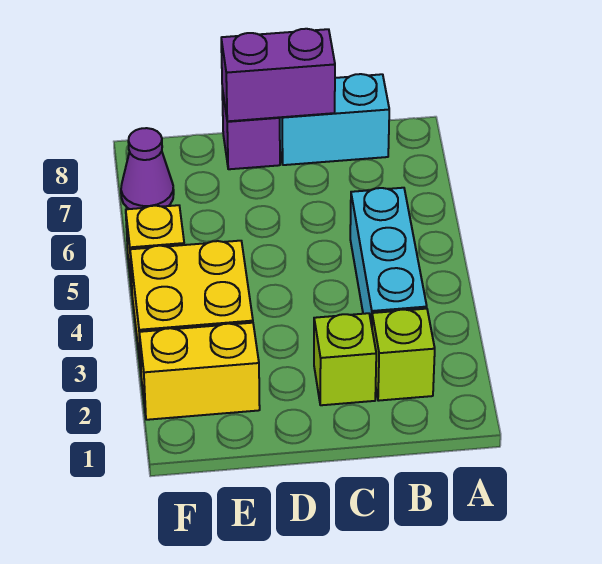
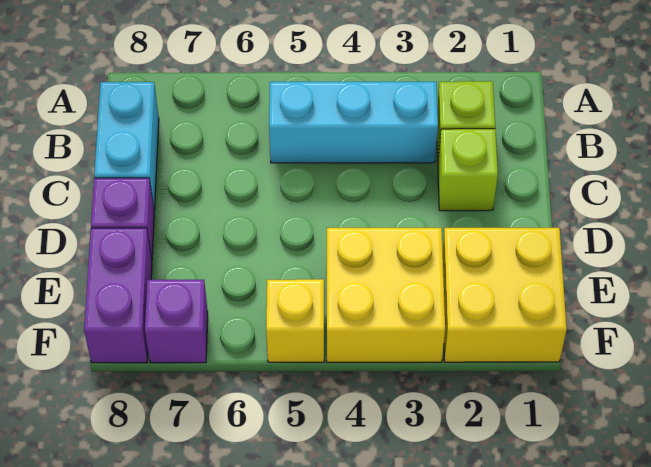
purple brick C8:D8 level 2 -> purple brick E8:F8 level 1
yellow brick E2:F2 level 1 -> yellow brick E1:F2 level 1
purple cone F7 level 1 -> purple brick F7 level 1

